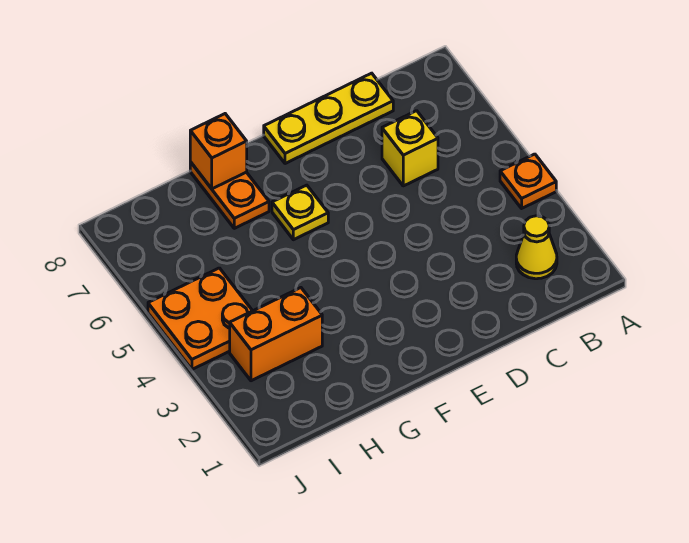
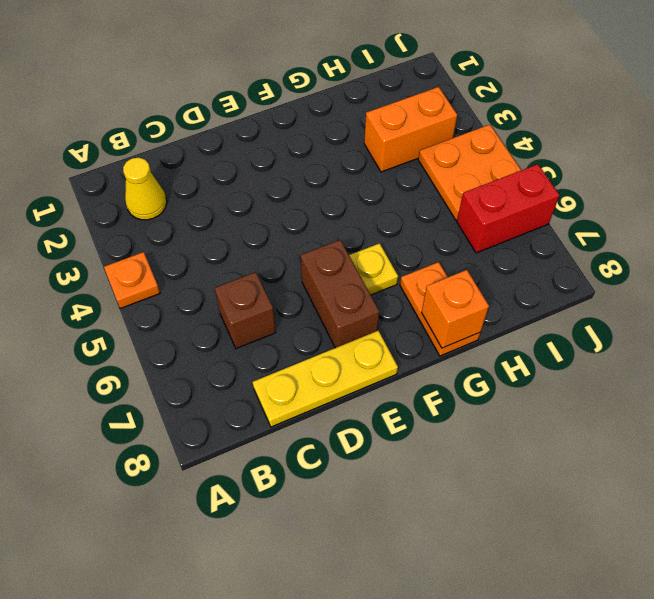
yellow brick C6 level 1 -> brown brick C6 level 1
none -> brown brick E6:E7 level 1
none -> red brick I6:J6 level 1

